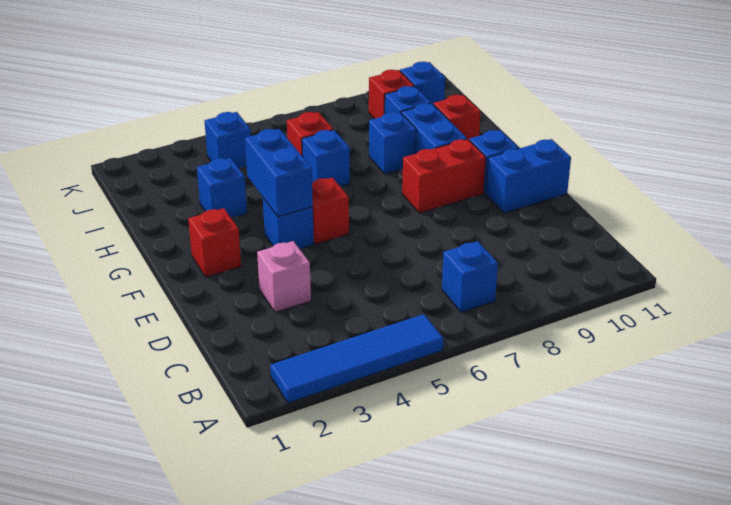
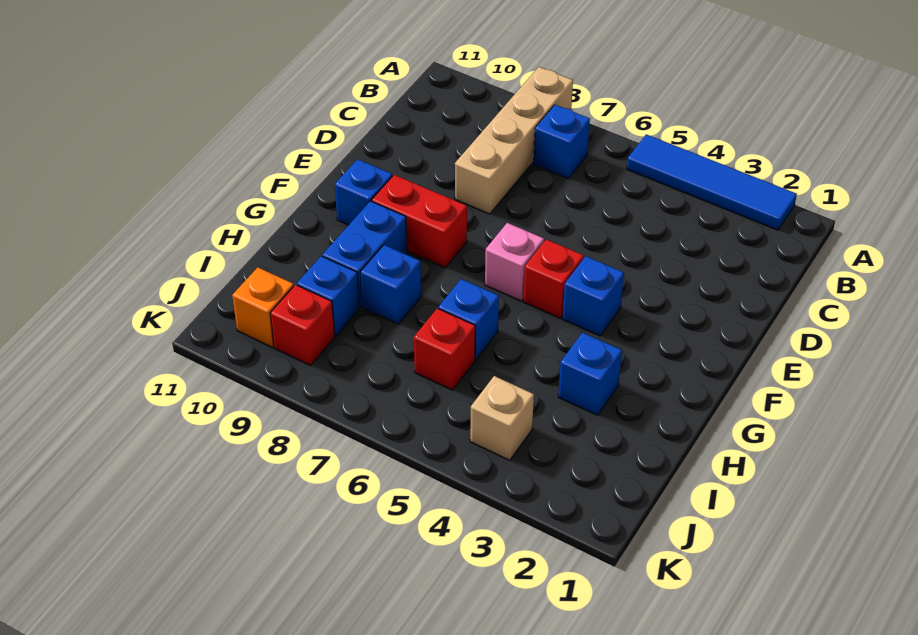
none -> tan brick A8:D8 level 1
pink brick D3 level 1 -> pink brick F6 level 1
blue brick E10:E11 level 1 -> none
red brick F2 level 1 -> none
blue brick F4:G4 level 2 -> none
red brick H10 level 1 -> none
blue brick J4 level 1 -> tan brick J4 level 1
blue brick J10 level 1 -> orange brick J10 level 1

